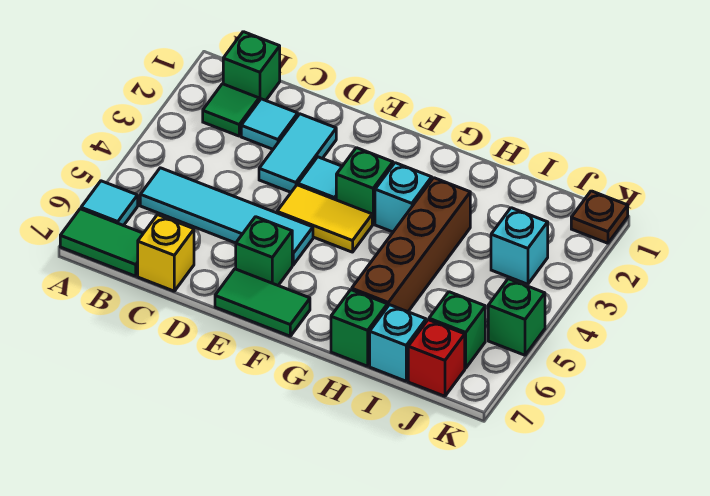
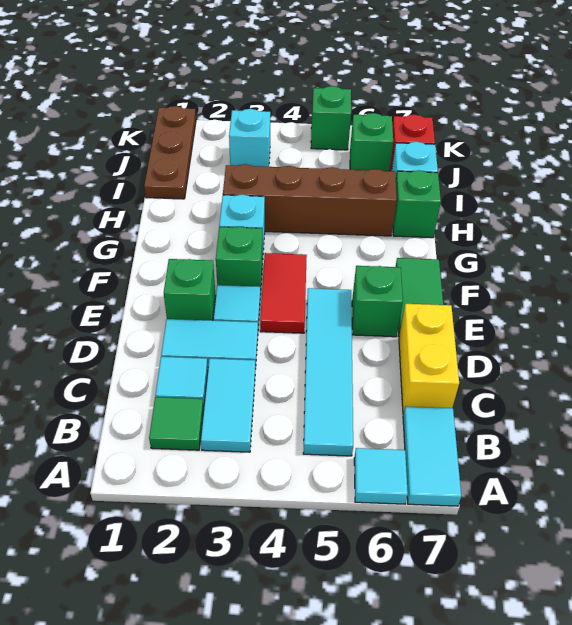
green tile A7:B7 level 1 -> cyan tile A7:B7 level 1
green brick B1 level 1 -> green brick E2 level 1
none -> cyan tile B3:C3 level 1
yellow brick C7 level 1 -> yellow brick C7:D7 level 1
yellow tile E4:F4 level 1 -> red tile E4:F4 level 1
brown plate K1 level 1 -> brown plate I1:K1 level 1

